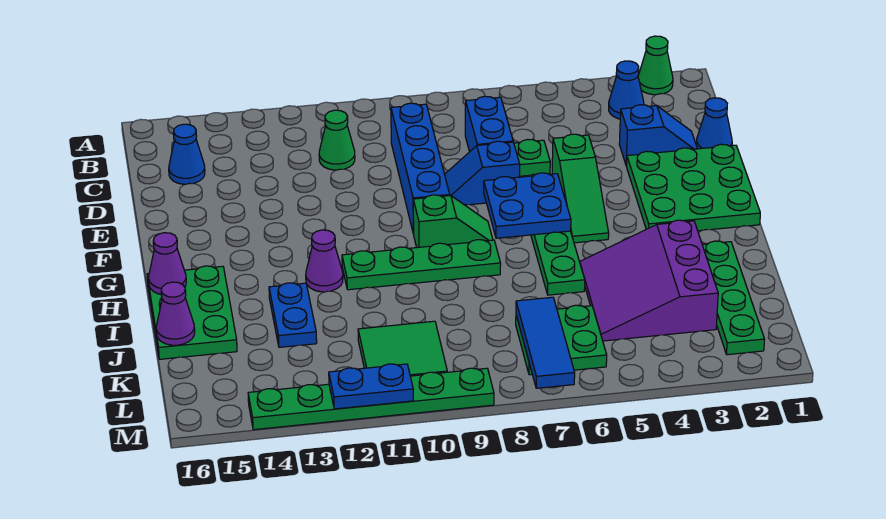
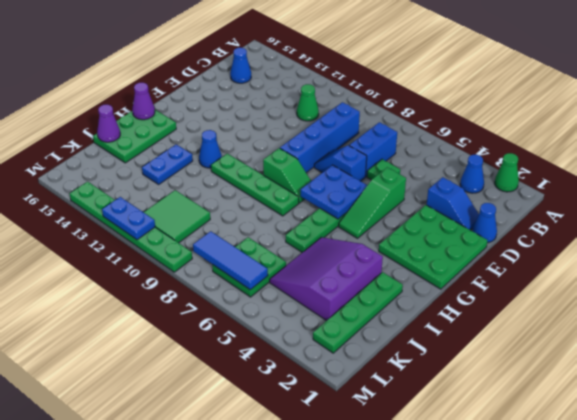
purple cone H12 level 1 -> blue cone H12 level 1
blue tile K7:M7 level 2 -> blue tile L6:L8 level 2

